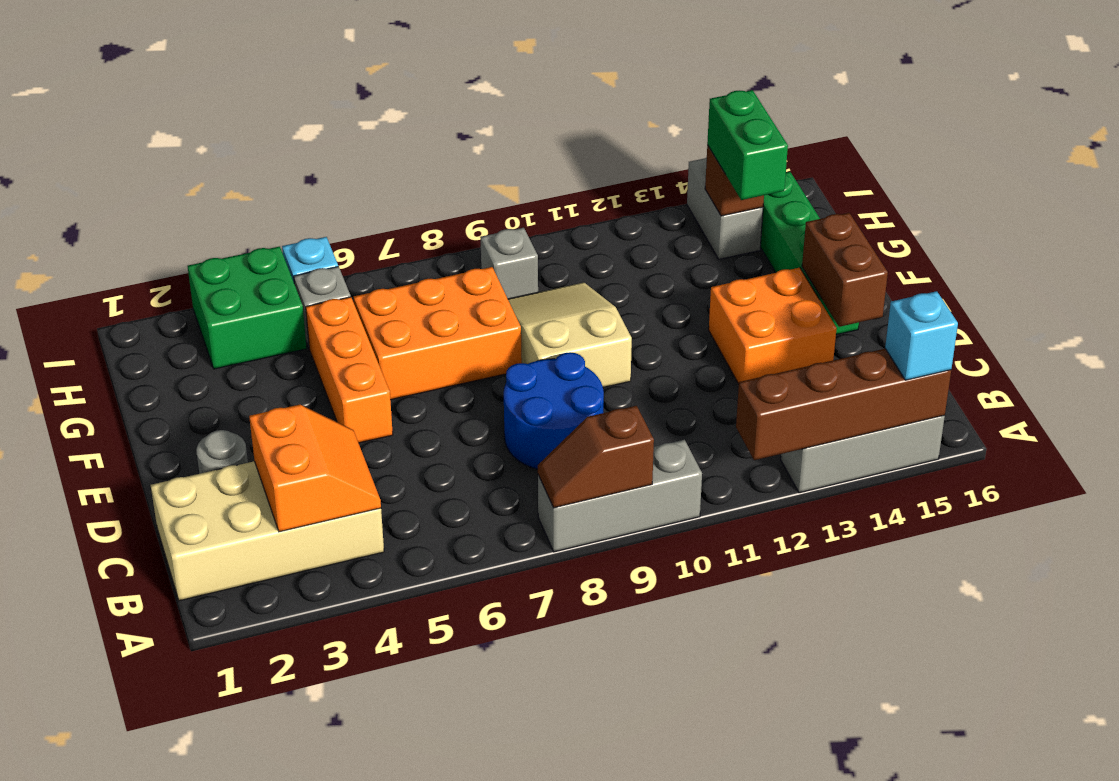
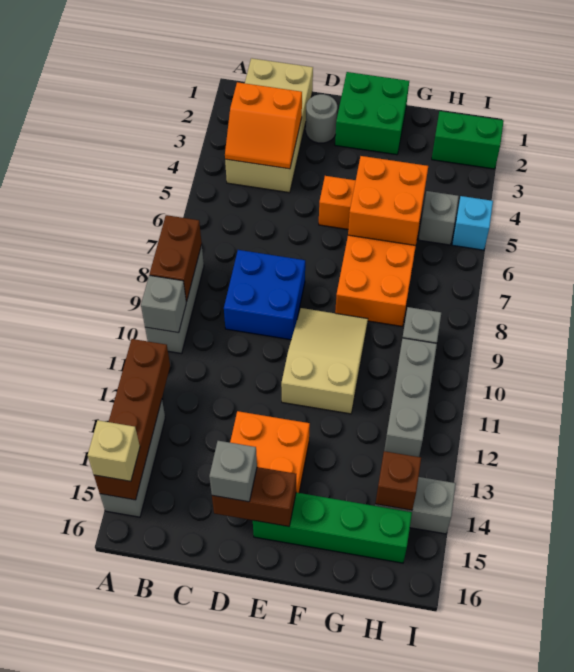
brown slope A8:A9 level 2 top 9 -> brown brick A8:A9 level 2
none -> grey brick A10 level 2
cyan brick A15 level 3 -> tan brick A15 level 3
blue round brick C8:D9 level 1 -> blue brick C8:D9 level 1
none -> grey brick D15 level 3
tan slope E9:G10 level 1 top E -> tan slope E9:F11 level 1 top 11
none -> orange brick F5:G6 level 2
green brick G14:H14 level 3 -> green brick H2:I2 level 1
green brick H3:I4 level 1 -> green brick E1:F2 level 1
none -> grey brick H10:H12 level 1

